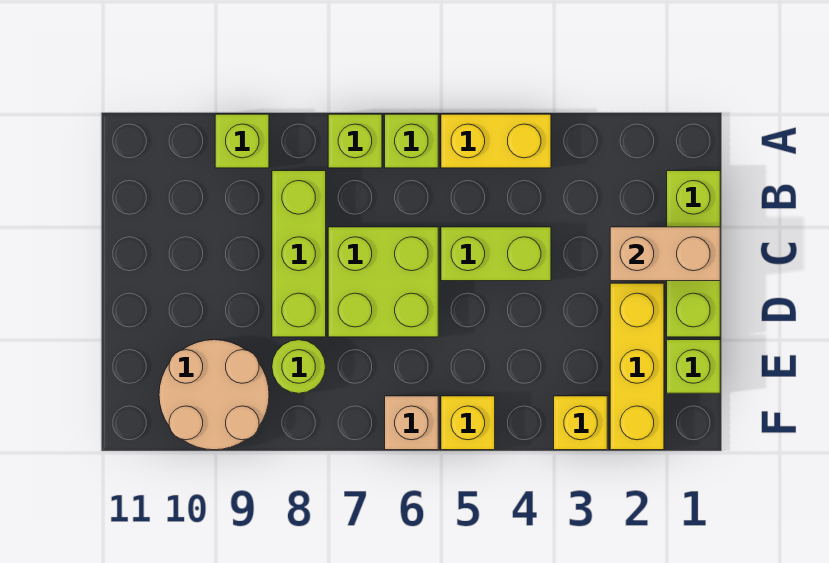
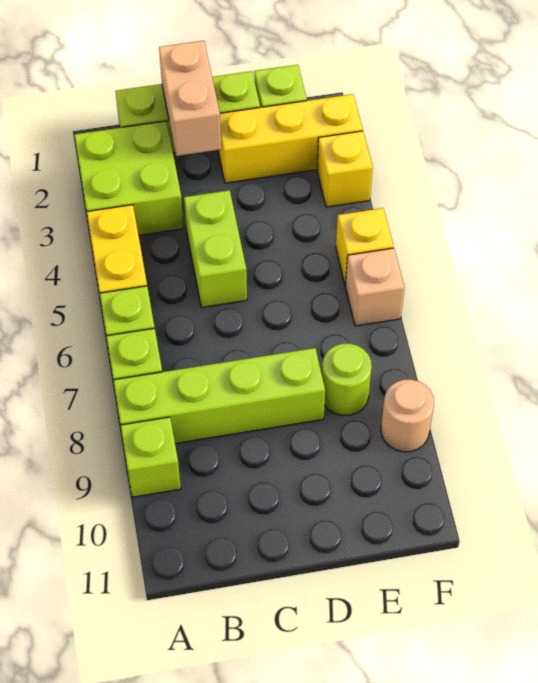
lime brick B8:D8 level 1 -> lime brick A8:D8 level 1
lime brick C6:D7 level 1 -> lime brick A2:B3 level 1
tan round brick E9:F10 level 1 -> tan round brick F9 level 1

